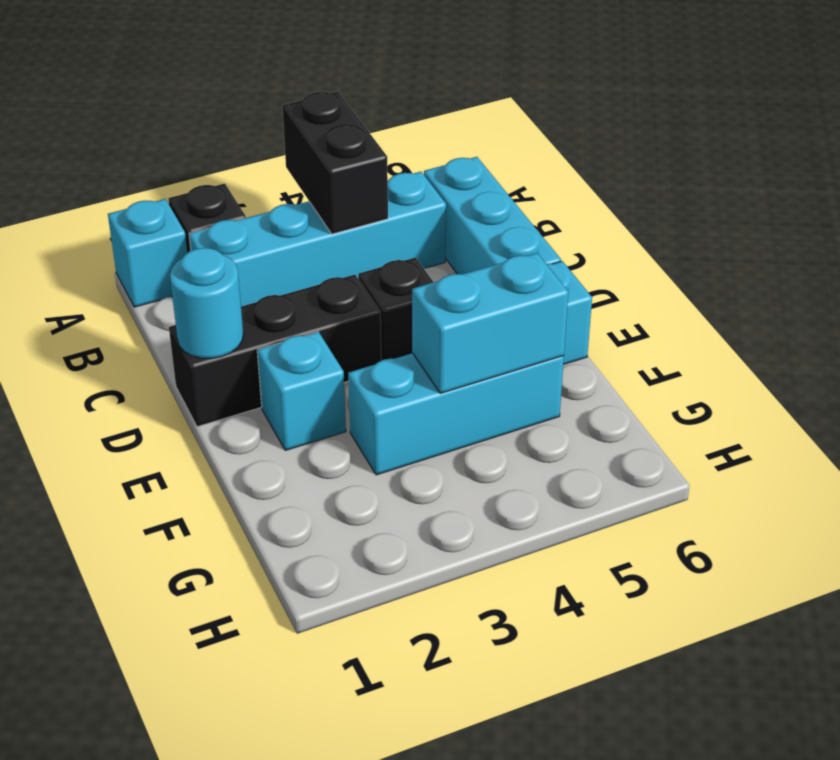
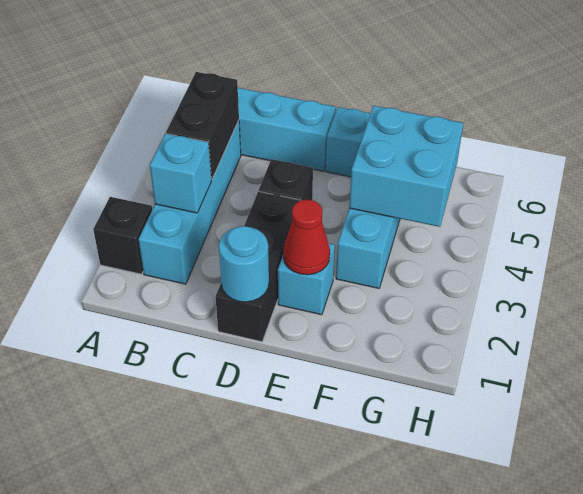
cyan brick A1 level 1 -> cyan brick B3 level 2
black brick A4:B4 level 2 -> black brick B4:B5 level 2
none -> red cone E2 level 2
cyan brick F4:F5 level 2 -> cyan brick F4:G5 level 2

